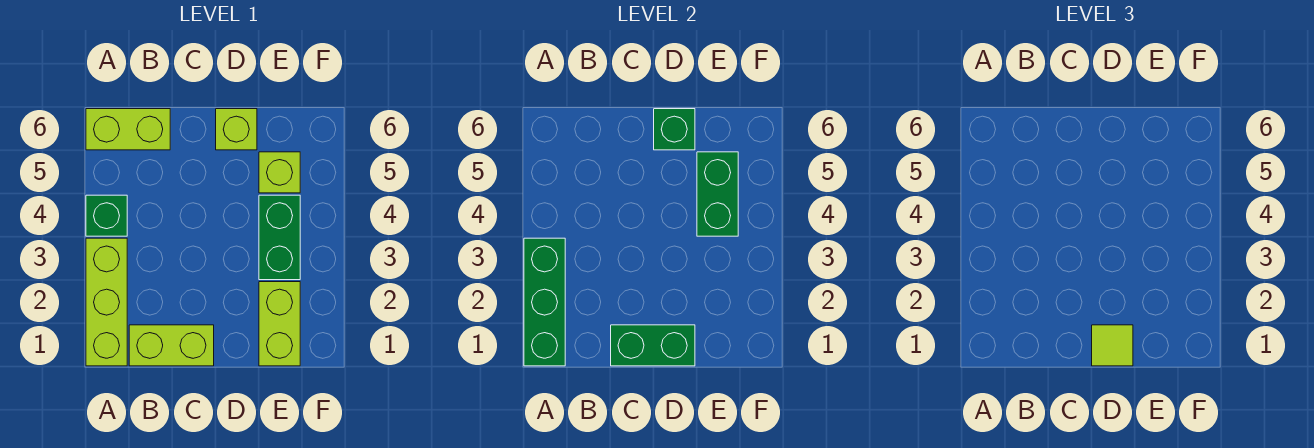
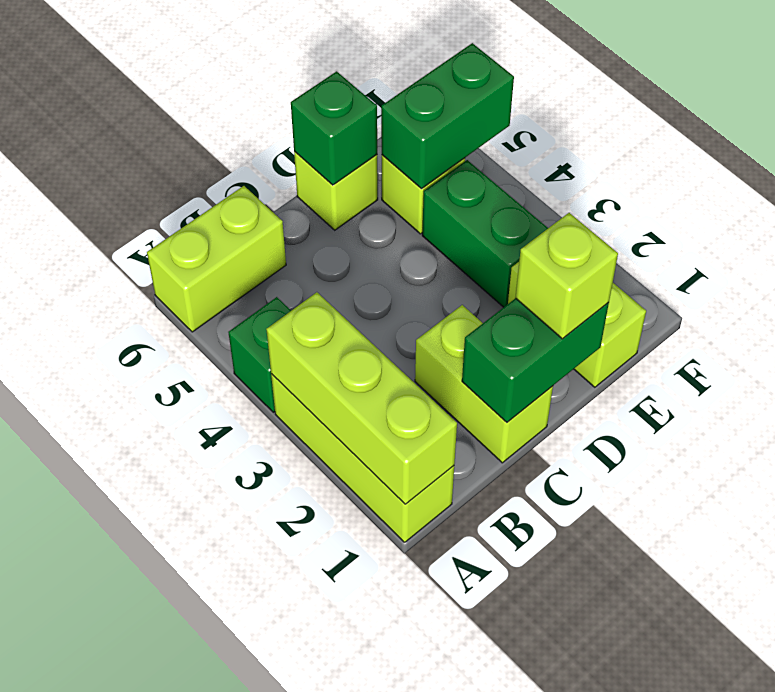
green brick A1:A3 level 2 -> lime brick A1:A3 level 2
lime brick B1:C1 level 1 -> lime brick C1:C2 level 1
lime tile D1 level 3 -> lime brick D1 level 3
green brick E4:E5 level 2 -> green brick E5:F5 level 2

